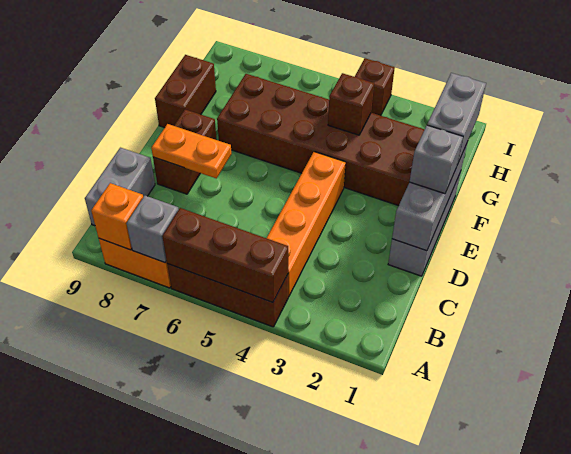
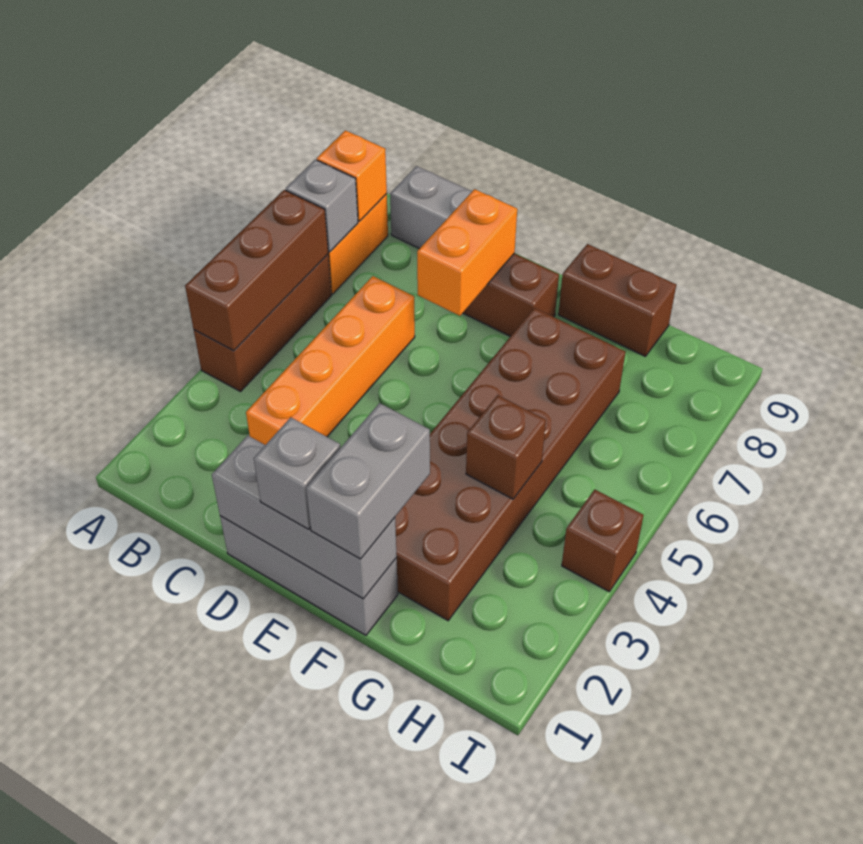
orange brick B4:E4 level 1 -> orange brick C3:C6 level 1
orange plate D7:D8 level 2 -> orange brick D7:D8 level 2
grey brick F1:G1 level 3 -> grey brick F1:F2 level 3

